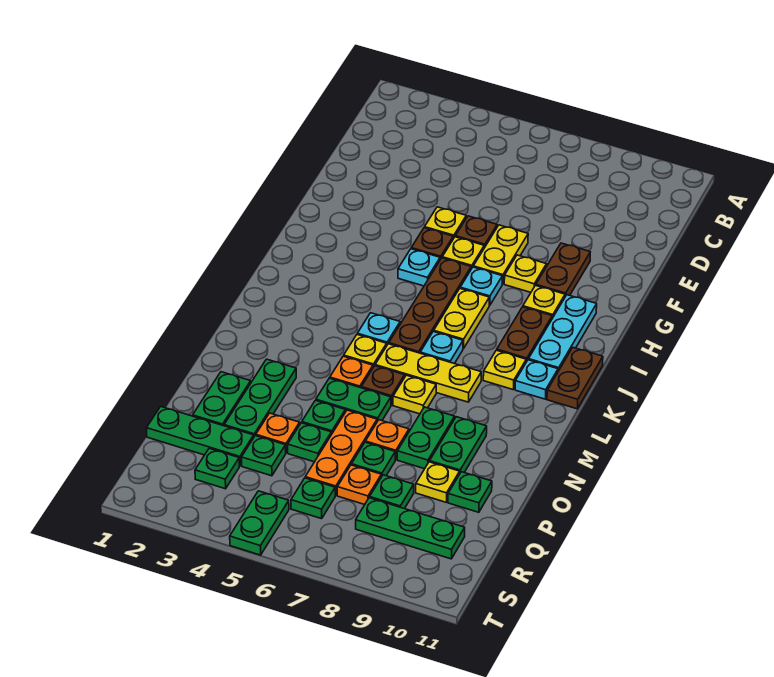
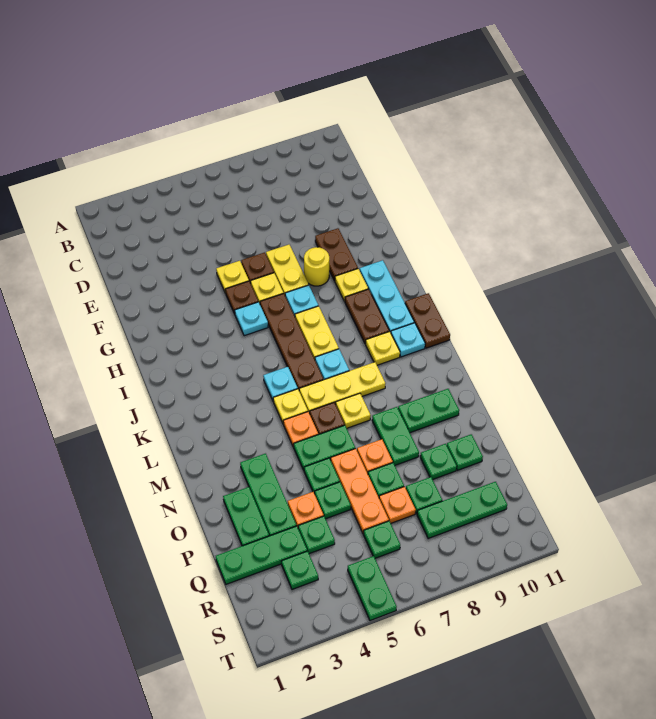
yellow plate G8 level 1 -> yellow round brick G8 level 1
green plate N9:O9 level 1 -> green plate N9:N10 level 1
yellow plate P9 level 1 -> green plate P9 level 1

